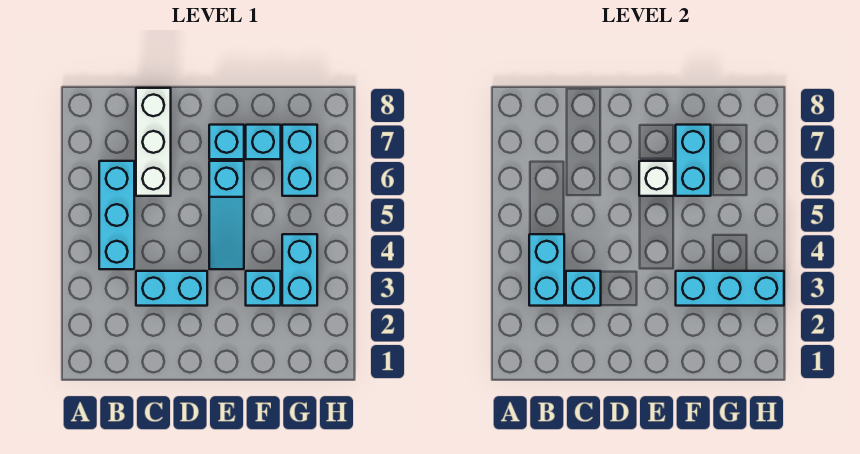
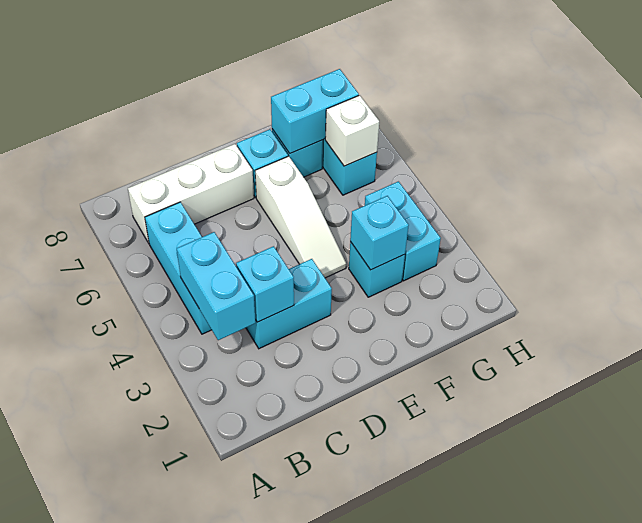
white brick C6:C8 level 1 -> white brick B7:D7 level 1
cyan slope E4:E6 level 1 top 6 -> white slope E4:E6 level 1 top 6
white brick E6 level 2 -> white brick G6 level 2
cyan brick F3:H3 level 2 -> cyan brick F3 level 2
cyan brick F6:F7 level 2 -> cyan brick F7:G7 level 2

